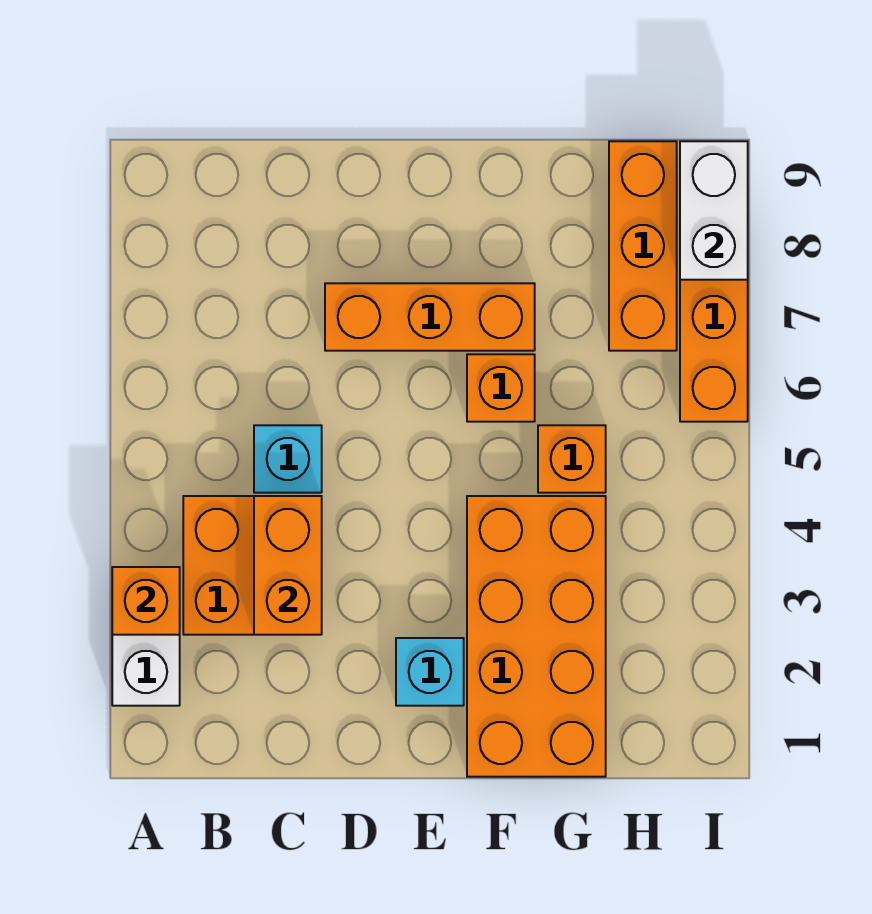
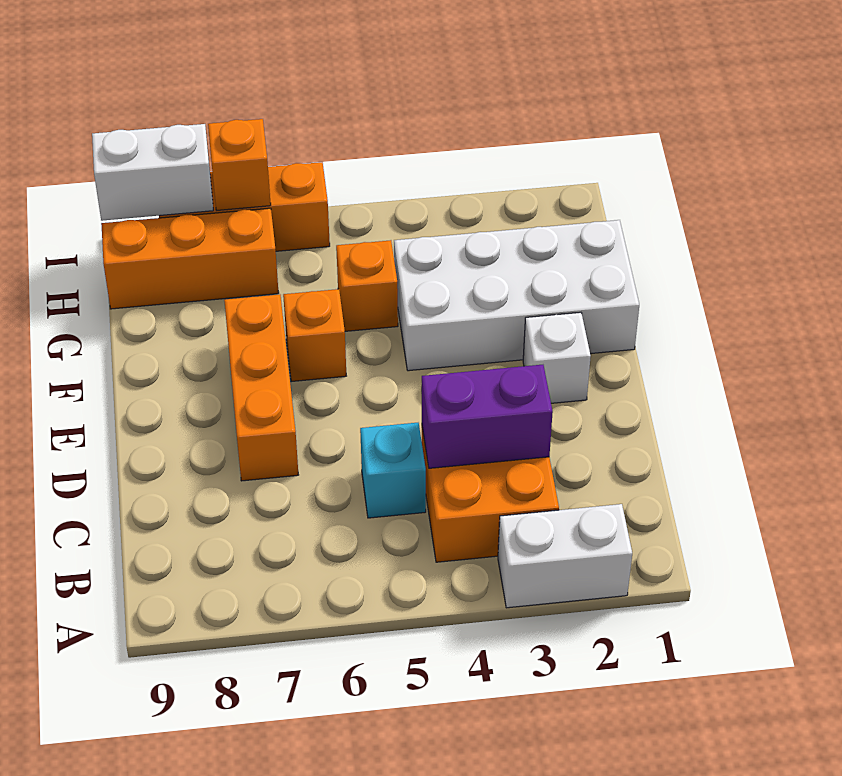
orange brick A3 level 2 -> orange brick I7 level 2
orange brick C3:C4 level 2 -> purple brick C3:C4 level 2
cyan brick E2 level 1 -> white brick E2 level 1
orange brick F1:G4 level 1 -> white brick F1:G4 level 1

